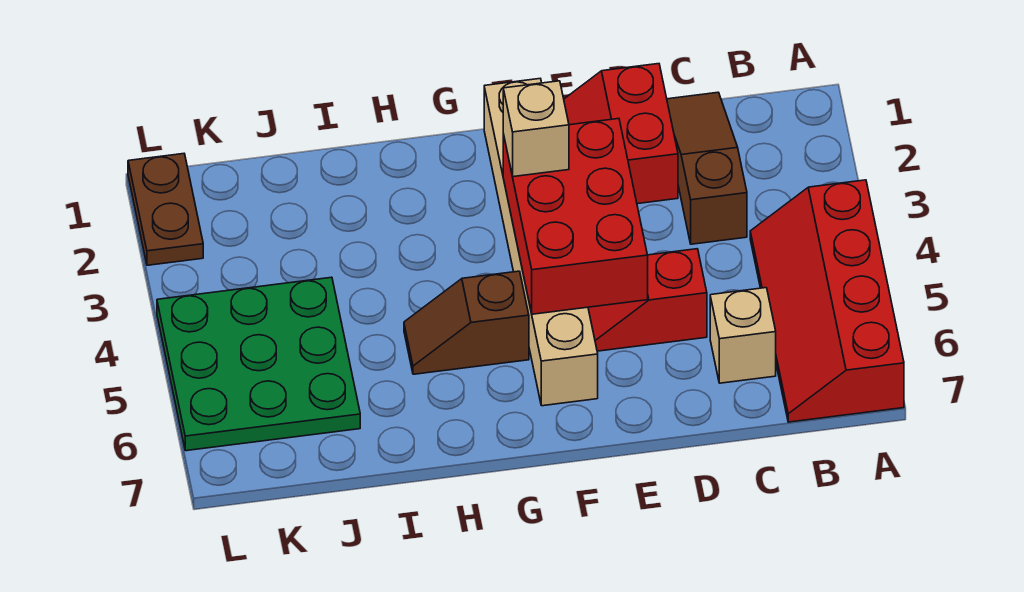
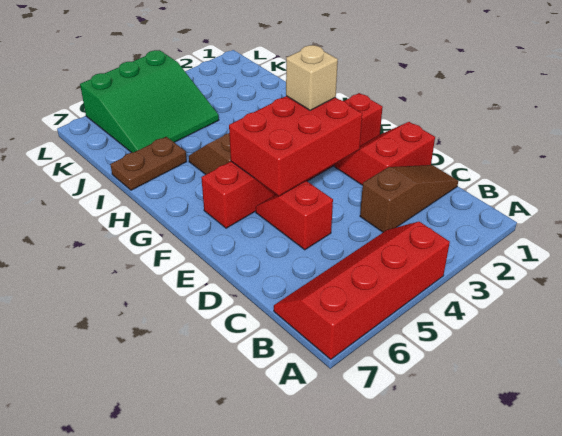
tan brick C6 level 1 -> none
tan brick F1:F6 level 1 -> red brick F1:F6 level 1
green plate J4:L6 level 1 -> green slope J4:L6 level 1 top L
brown plate L1:L2 level 1 -> brown plate I6:I7 level 1

